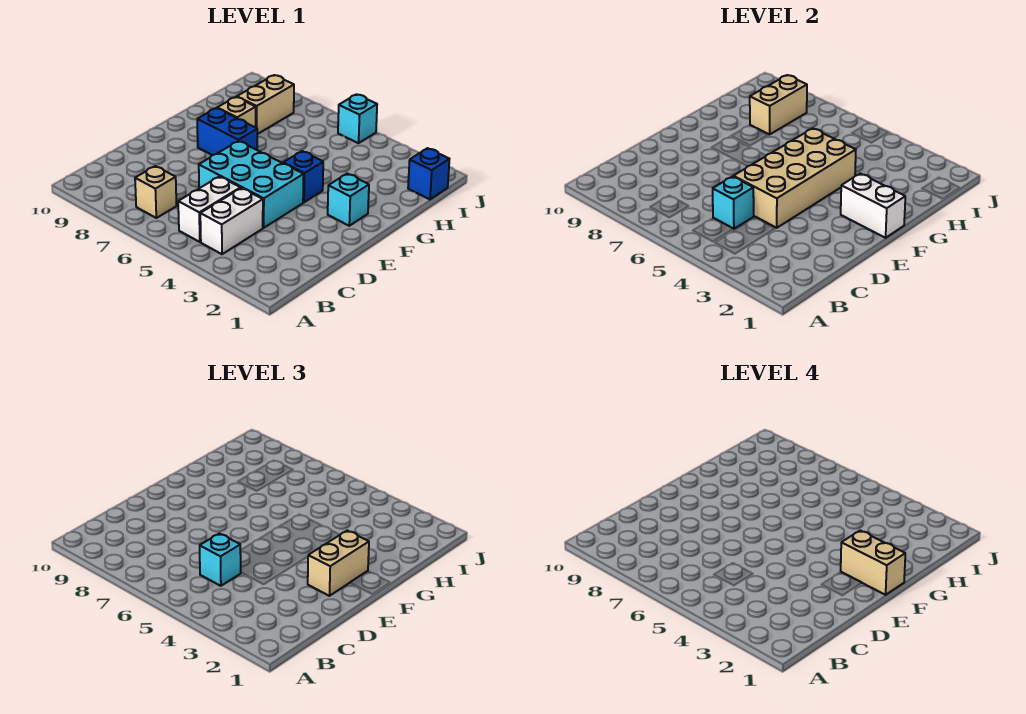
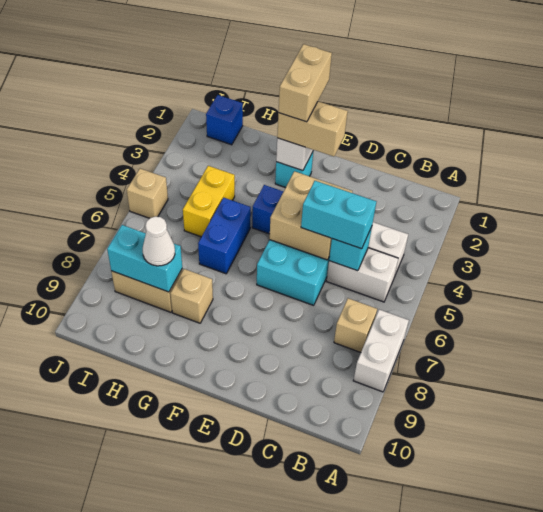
none -> white brick A7:A8 level 1
cyan brick C5 level 3 -> cyan brick C5:D5 level 3
tan brick D4:G5 level 2 -> tan brick D4:E5 level 2
blue brick F7:F8 level 1 -> blue brick G5:G6 level 1
none -> yellow brick H4:H5 level 1
tan brick H8:I8 level 2 -> cyan brick H8:I8 level 2
none -> white cone H8 level 3
cyan brick J5 level 1 -> tan brick J5 level 1

